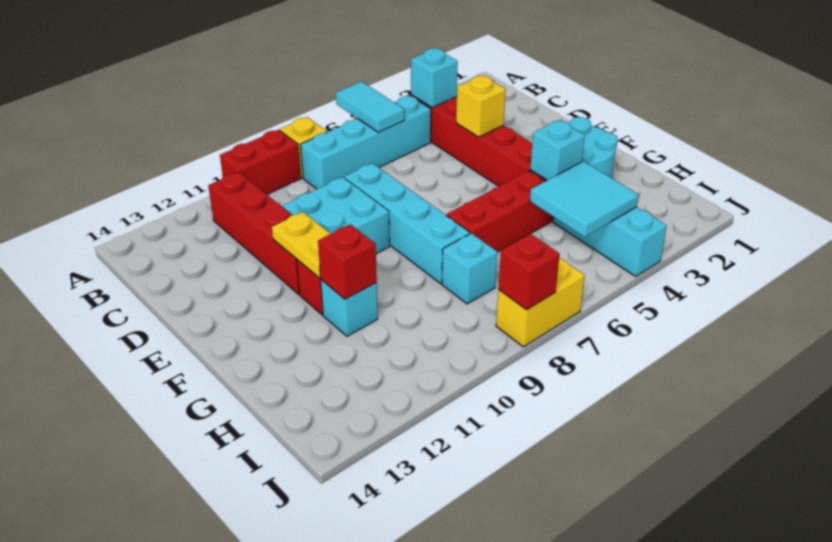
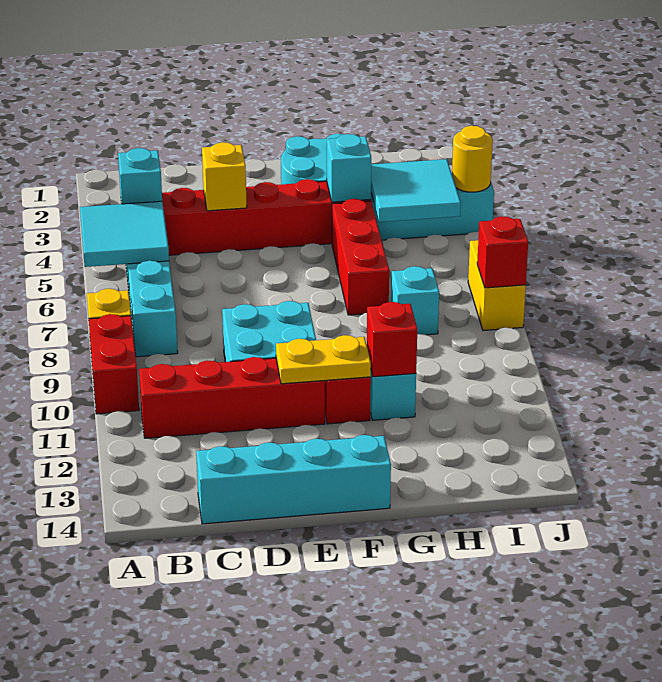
cyan tile A6:B6 level 2 -> cyan tile A5:B6 level 2
cyan brick D8:G8 level 1 -> cyan brick C14:F14 level 1
none -> yellow round brick J4 level 2

